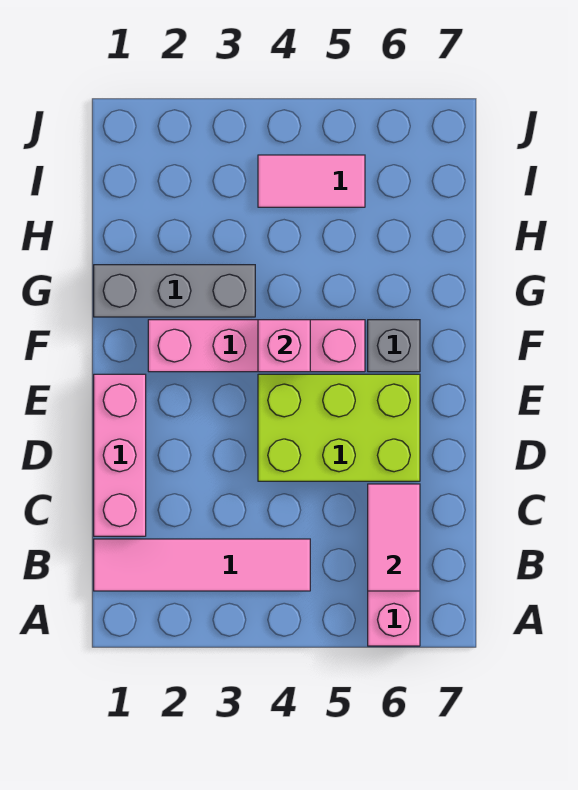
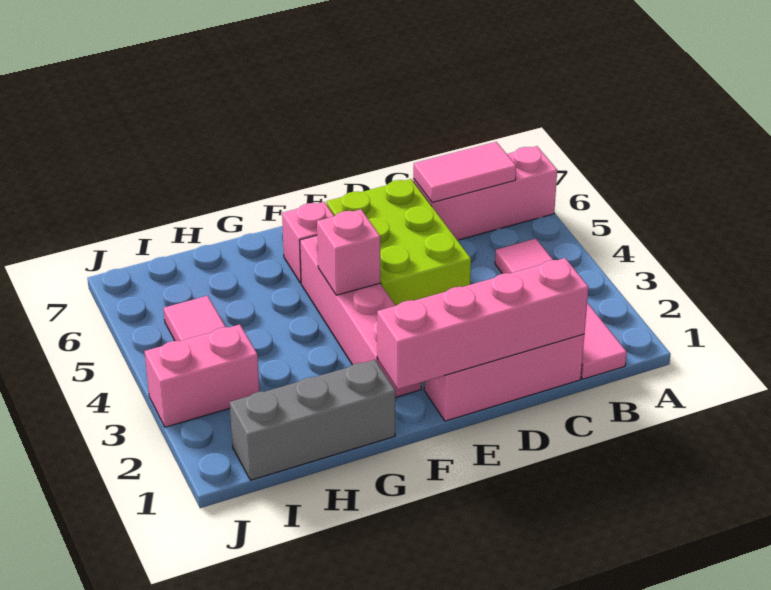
none -> pink brick C1:F1 level 2
grey brick F6 level 1 -> pink brick F6 level 1
grey brick G1:G3 level 1 -> grey brick G1:I1 level 1
none -> pink brick I3:J3 level 1

